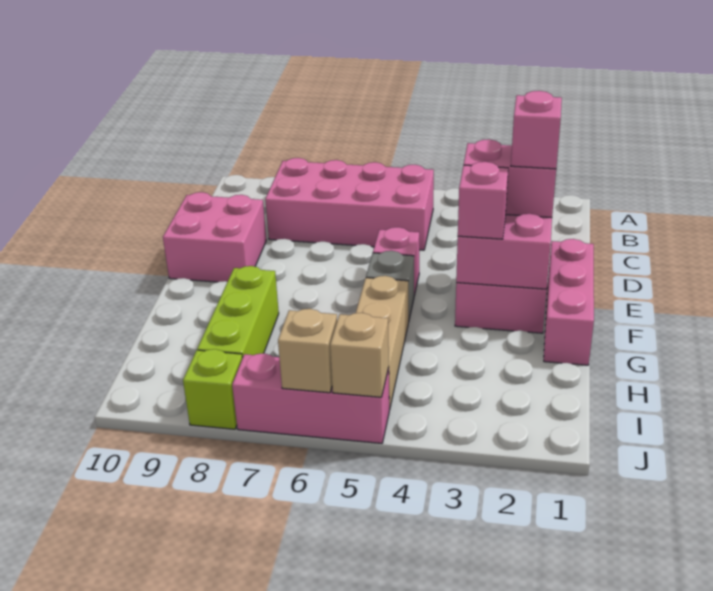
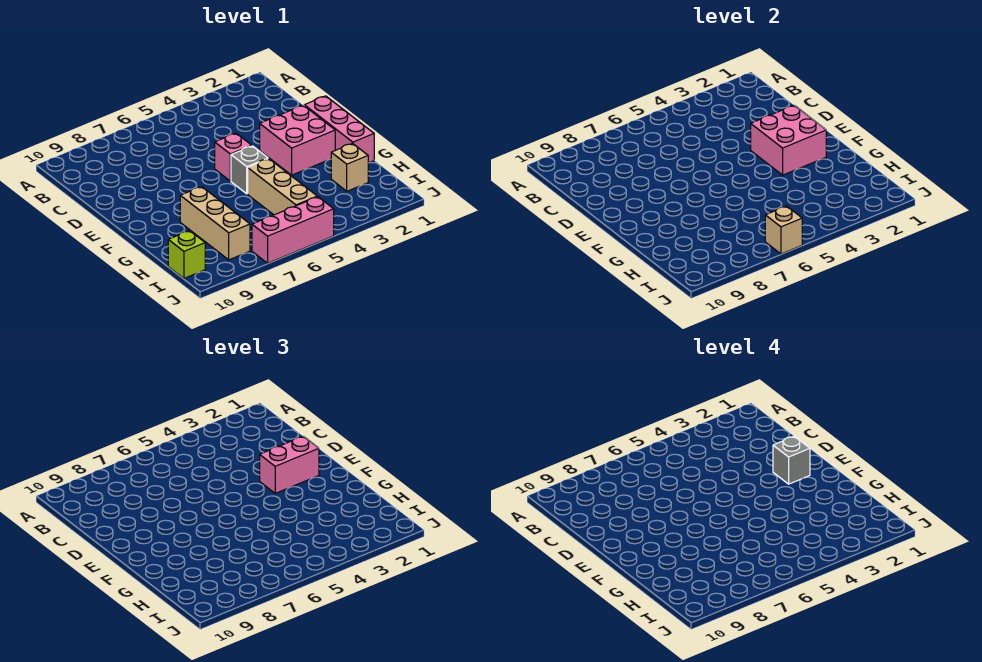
pink brick B5:C8 level 1 -> none
pink brick D9:E10 level 1 -> none
pink brick E2 level 4 -> grey brick E2 level 4
pink brick F3 level 3 -> none
lime brick G8:I8 level 1 -> tan brick G8:I8 level 1
tan brick J5 level 2 -> tan brick H2 level 1
lime brick J8 level 1 -> lime brick I10 level 1

